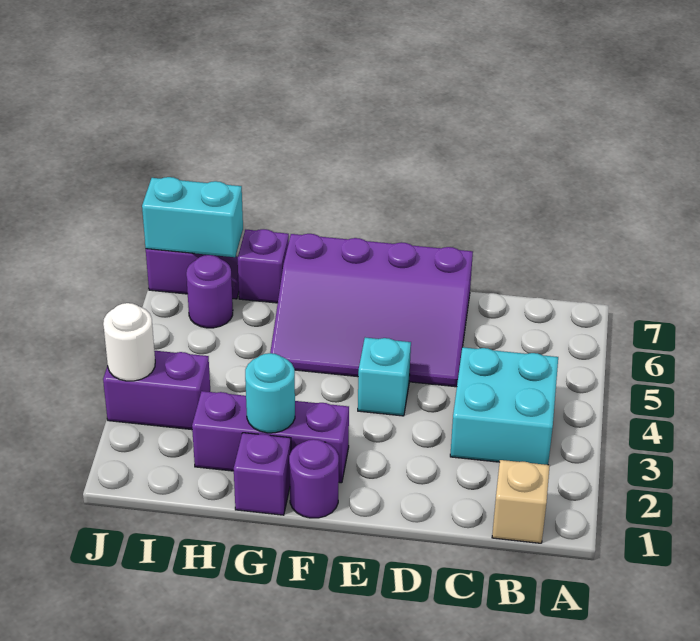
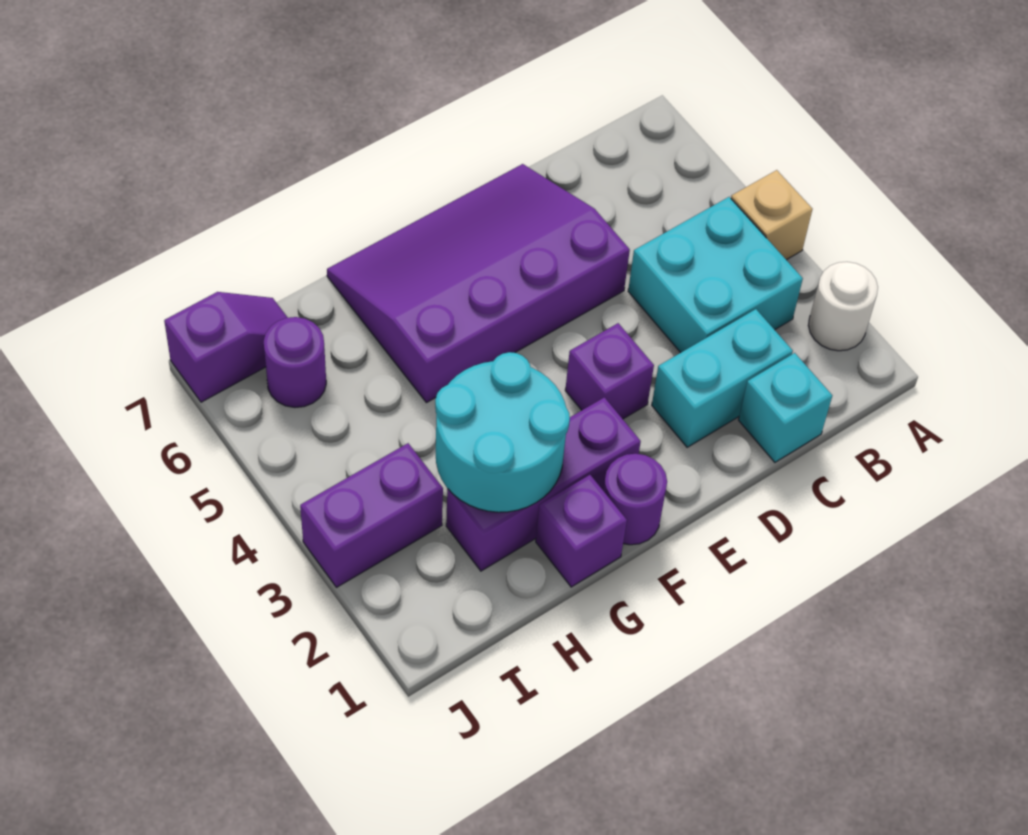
tan brick B1 level 1 -> tan brick A4 level 1
purple slope D5:G7 level 1 top 7 -> purple slope D5:G7 level 1 top 5
cyan brick E4 level 1 -> cyan brick C1 level 1
cyan round brick G2 level 2 -> cyan round brick G2:H3 level 2
purple brick H7 level 1 -> purple brick E3 level 1
cyan brick I7:J7 level 2 -> cyan brick C2:D2 level 1
white round brick J3 level 2 -> white round brick A2 level 1

